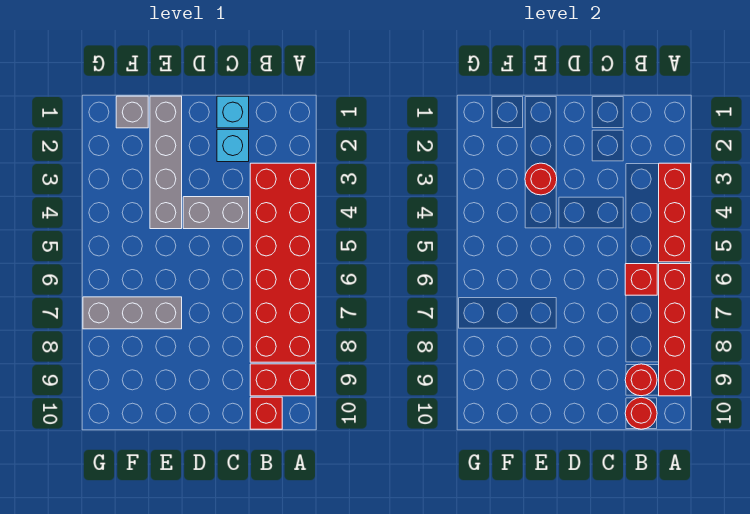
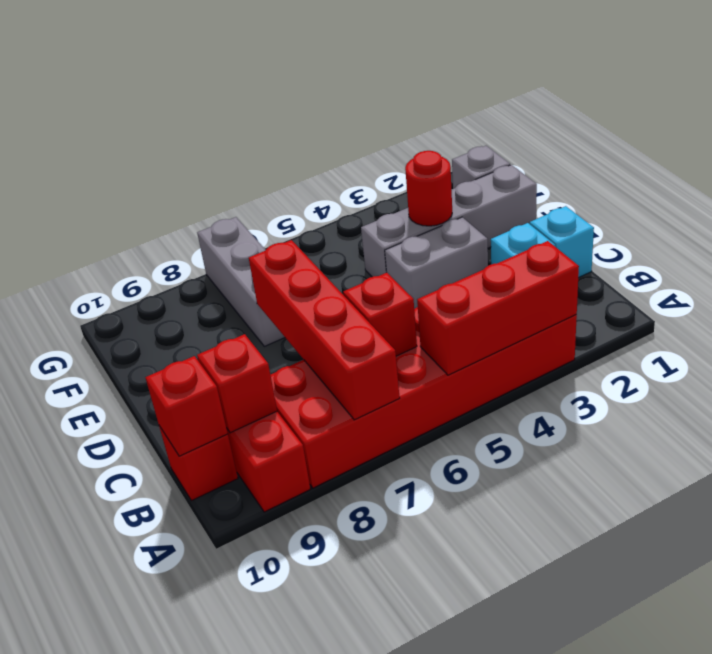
red brick A6:A9 level 2 -> red brick A7:D7 level 2
red round brick B9 level 2 -> red brick B9 level 2
red round brick B10 level 2 -> red brick B10 level 2
grey brick C4:D4 level 1 -> grey brick D3:D4 level 1

